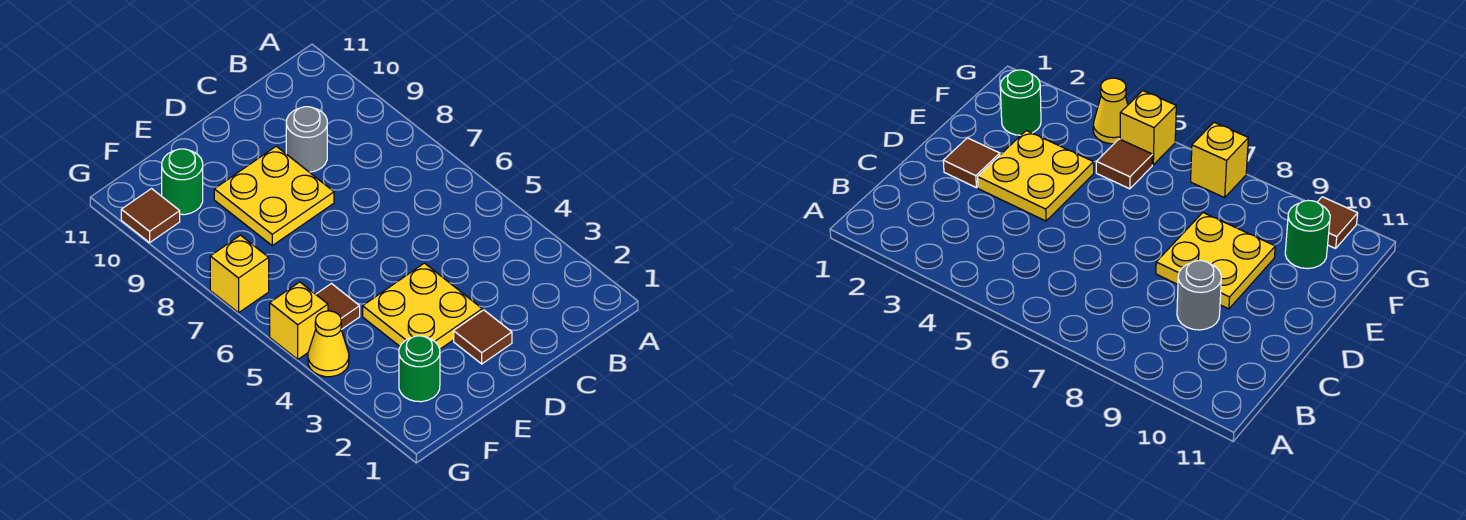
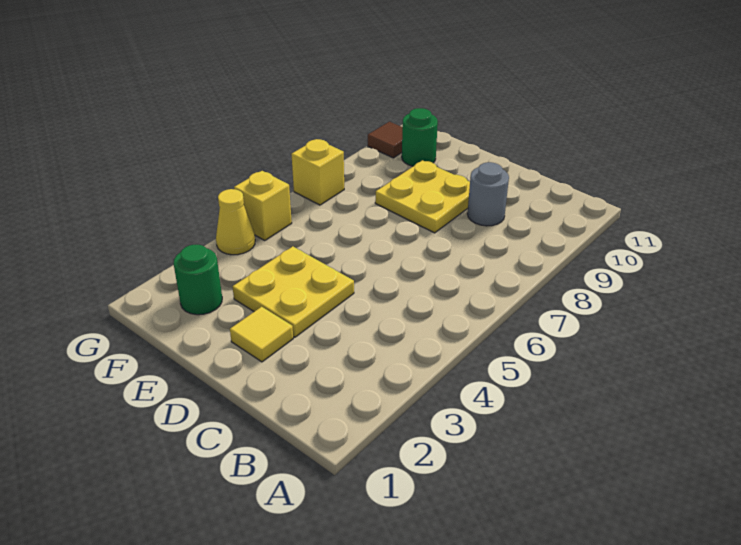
brown tile D2 level 1 -> yellow tile D2 level 1
brown tile F5 level 1 -> none

